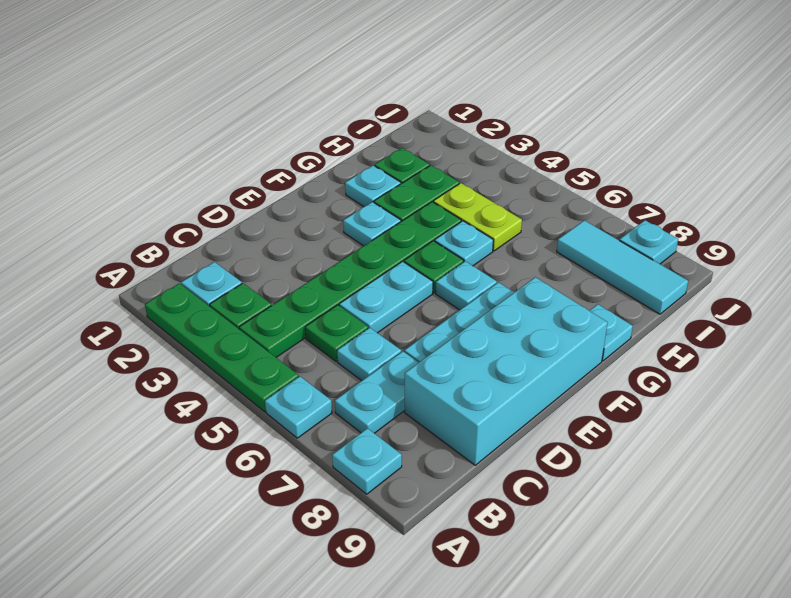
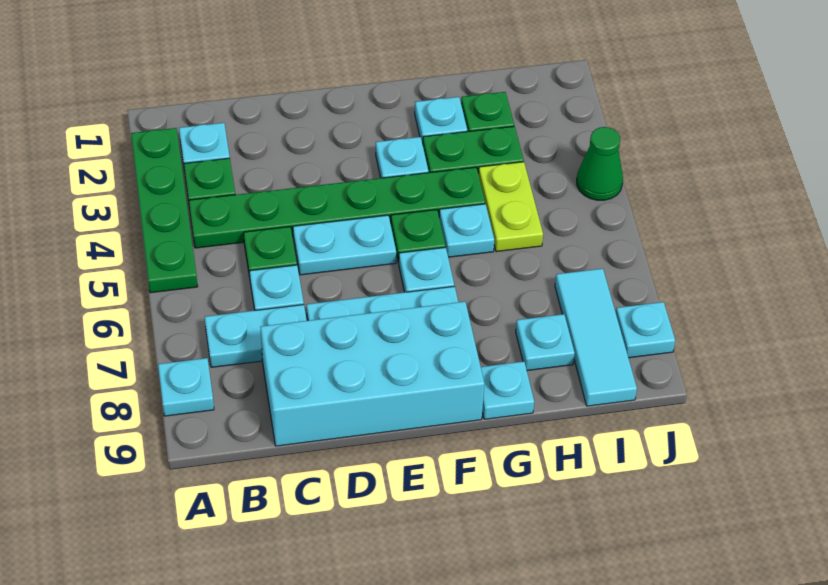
cyan plate A6 level 1 -> cyan plate H8 level 1
none -> green cone J4 level 1

